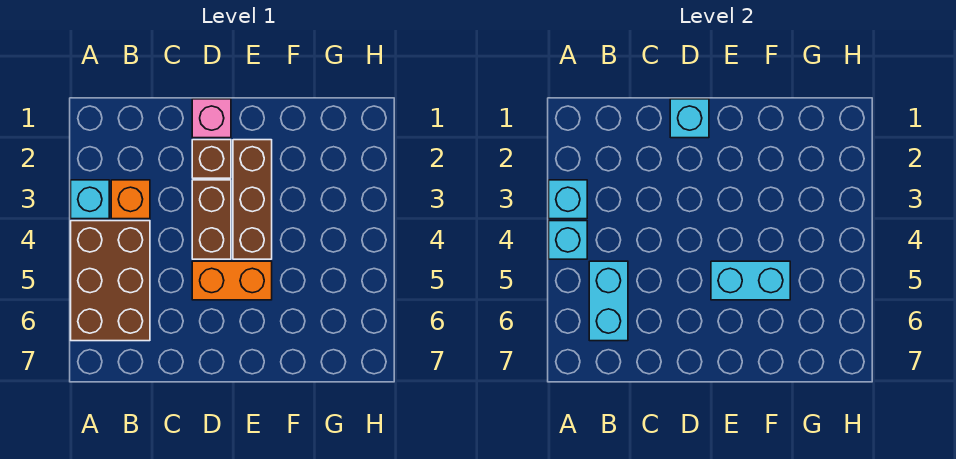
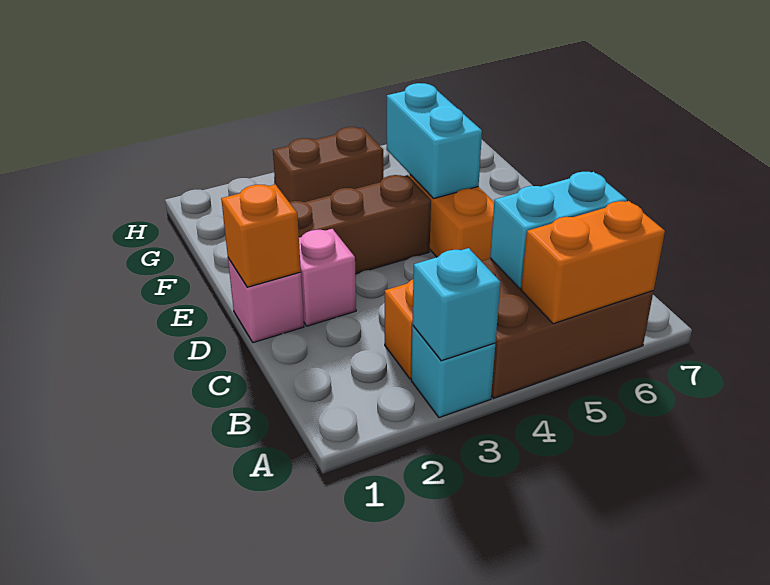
cyan brick A4 level 2 -> none
none -> orange brick A5:A6 level 2
cyan brick D1 level 2 -> orange brick D1 level 2
brown brick D2 level 1 -> pink brick D2 level 1
brown brick D3:D4 level 1 -> brown brick G3:G4 level 1

